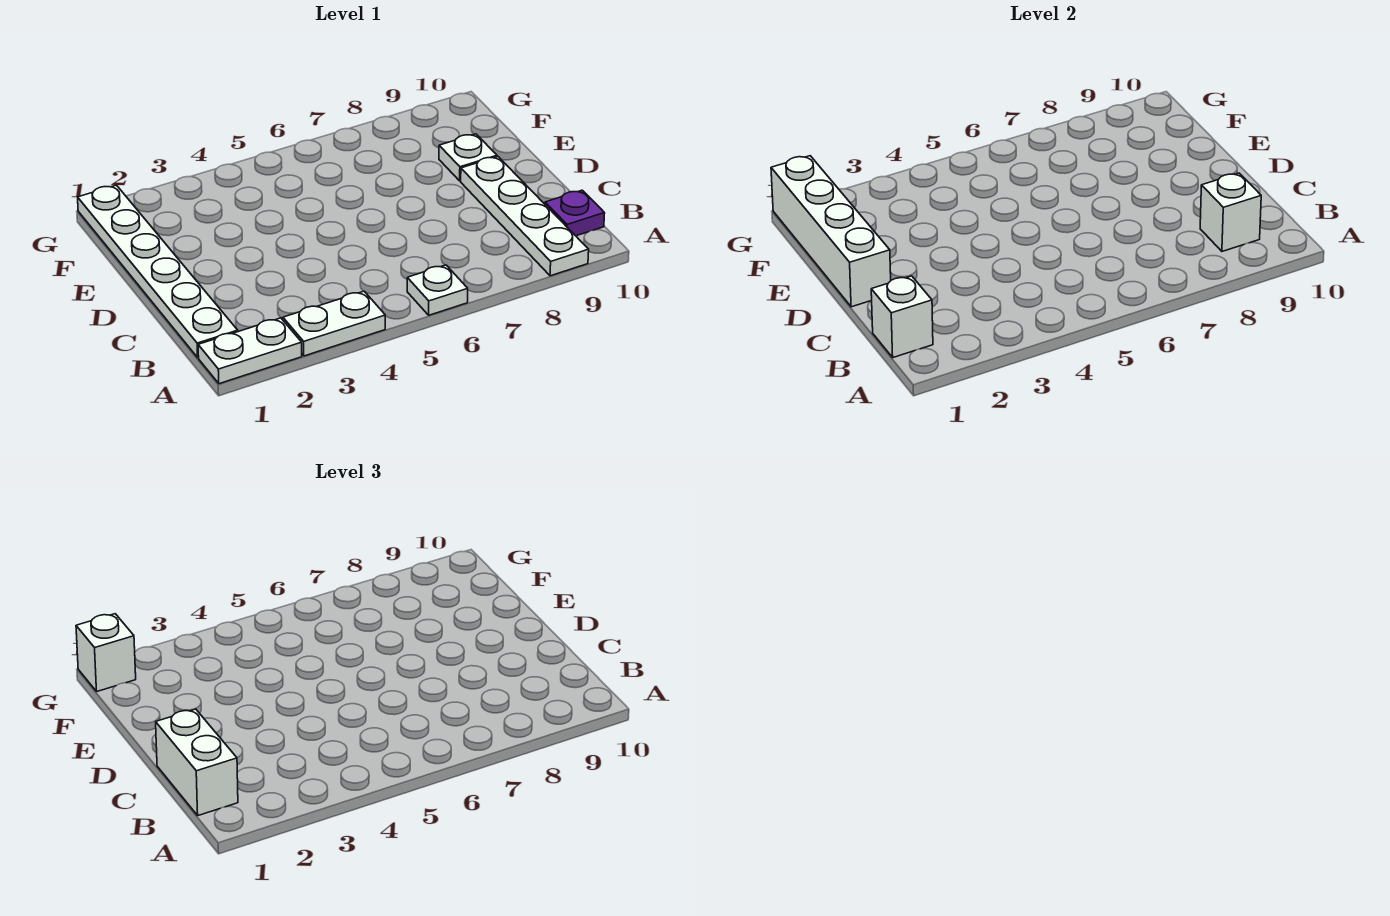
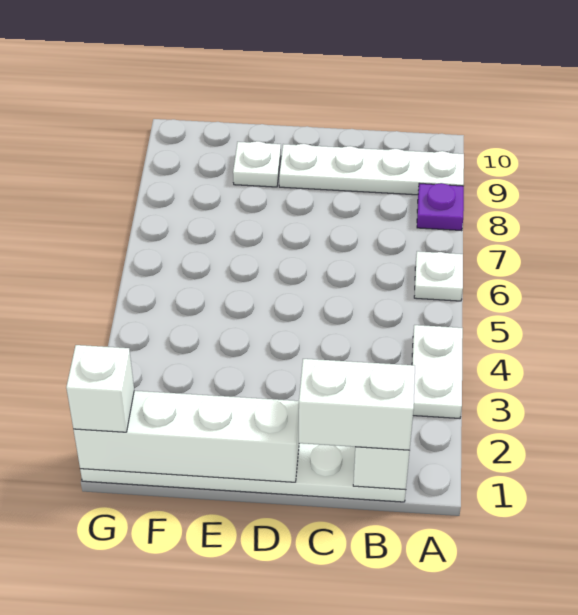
white plate A1:A2 level 1 -> none
white brick B9 level 2 -> none
purple plate B10 level 1 -> purple plate A8 level 1

